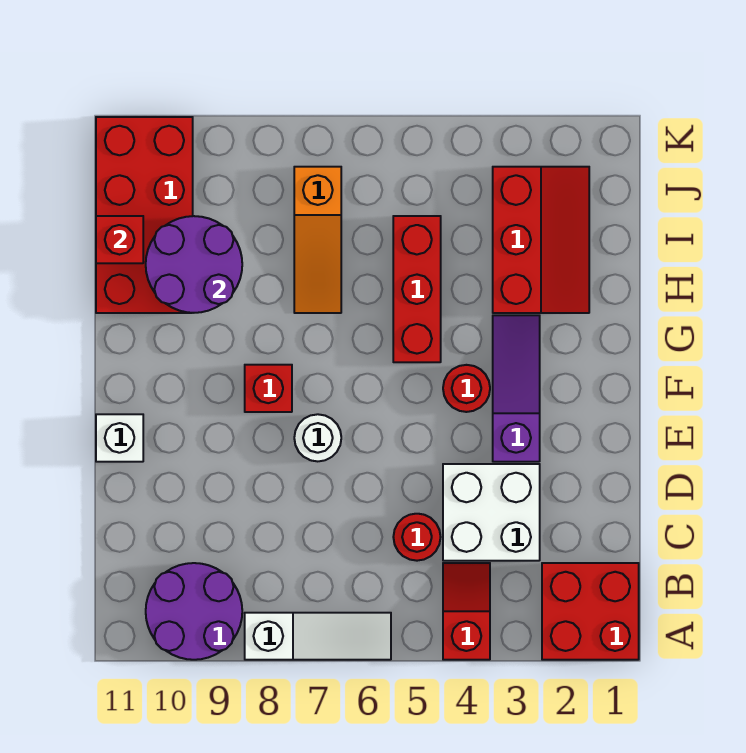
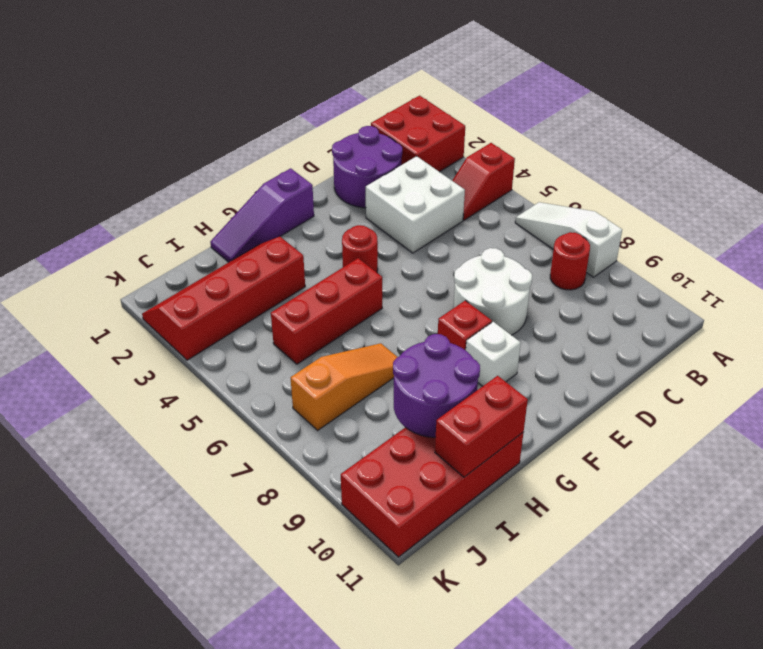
purple round brick A9:B10 level 1 -> purple round brick C1:D2 level 1
red round brick C5 level 1 -> red round brick B8 level 1
purple slope E3:G3 level 1 top E -> purple slope F1:H1 level 1 top F
white round brick E7 level 1 -> white round brick D7:E8 level 1
white brick E11 level 1 -> white brick F9 level 1
red slope H2:J3 level 1 top 3 -> red slope H2:K3 level 1 top 3
red brick I11 level 2 -> red brick H11:I11 level 2

